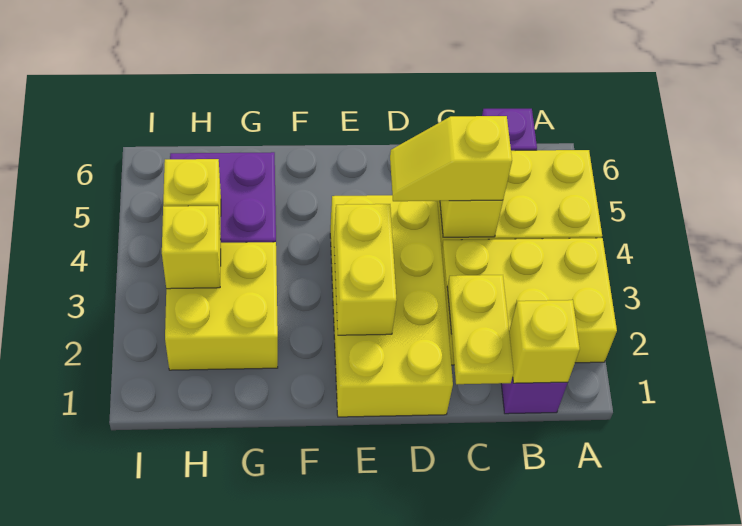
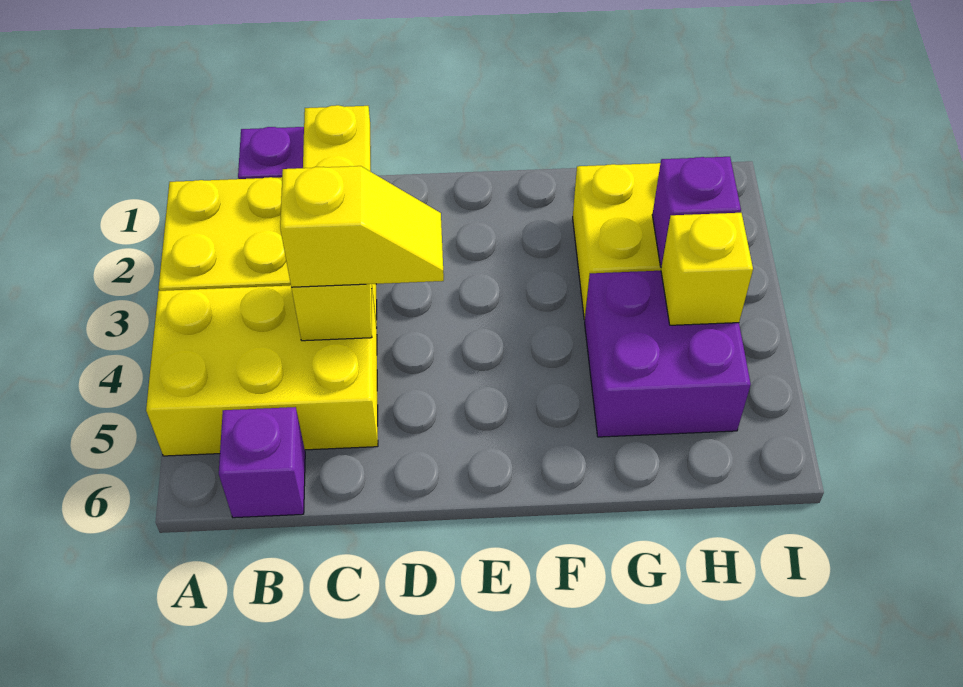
yellow brick B1 level 2 -> none
yellow brick D1:E4 level 1 -> none
yellow brick E2:E3 level 2 -> none
yellow brick H3 level 2 -> purple brick H3 level 2

